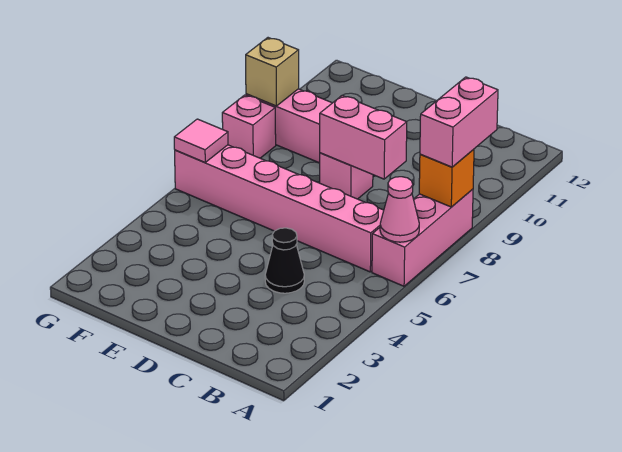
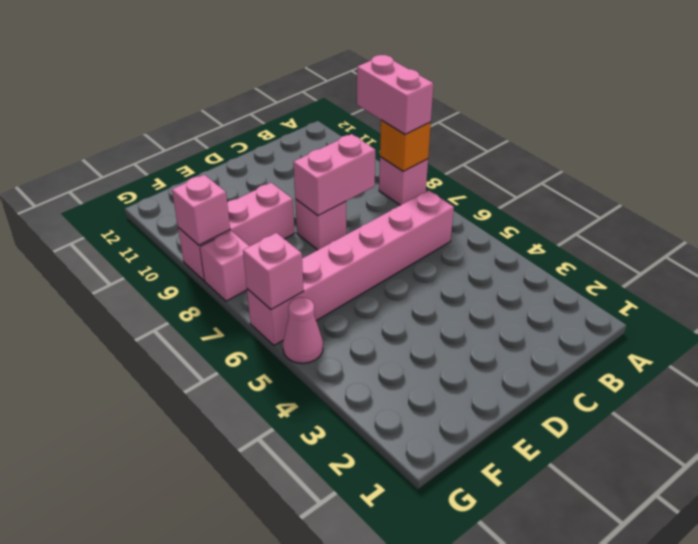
pink brick A6:A8 level 1 -> pink brick A8 level 1
pink cone A6 level 2 -> pink cone G5 level 1
black cone C4 level 1 -> none
pink tile G6 level 2 -> pink brick G6 level 2
tan brick G9 level 2 -> pink brick G9 level 2

